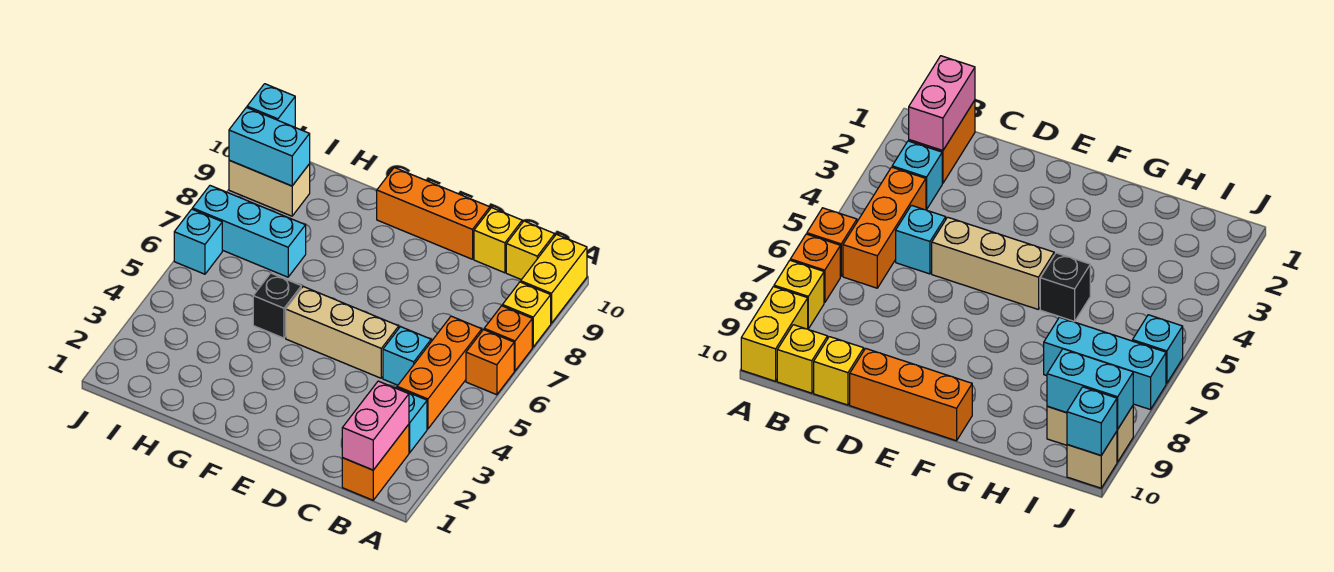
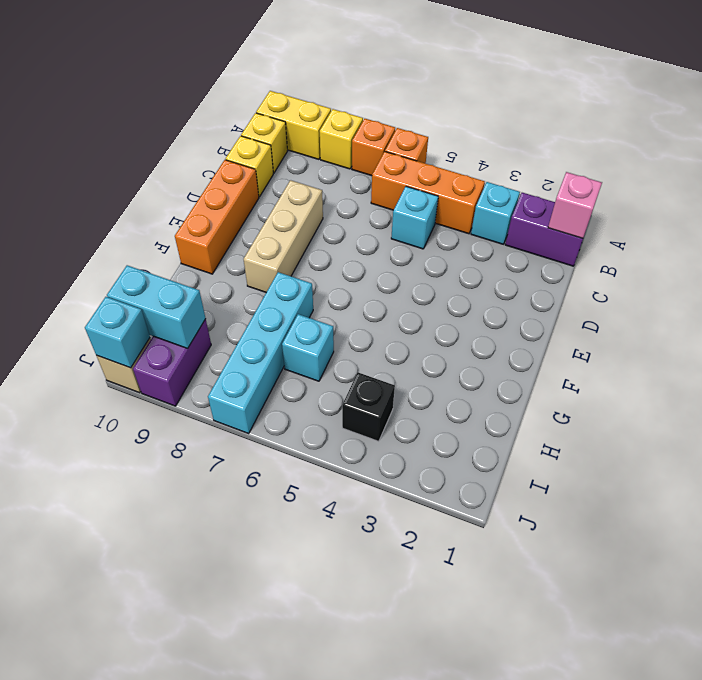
orange brick B1:B2 level 1 -> purple brick B1:B2 level 1
pink brick B1:B2 level 2 -> pink brick B1 level 2
tan brick D5:F5 level 1 -> tan brick D8:F8 level 1
black brick G5 level 1 -> black brick I4 level 1
cyan brick H7:J7 level 1 -> cyan brick G7:J7 level 1
tan brick I9:J9 level 1 -> purple brick I9:J9 level 1
cyan brick I9:J9 level 2 -> cyan brick I9:I10 level 2
cyan brick J6 level 1 -> cyan brick H6 level 1

